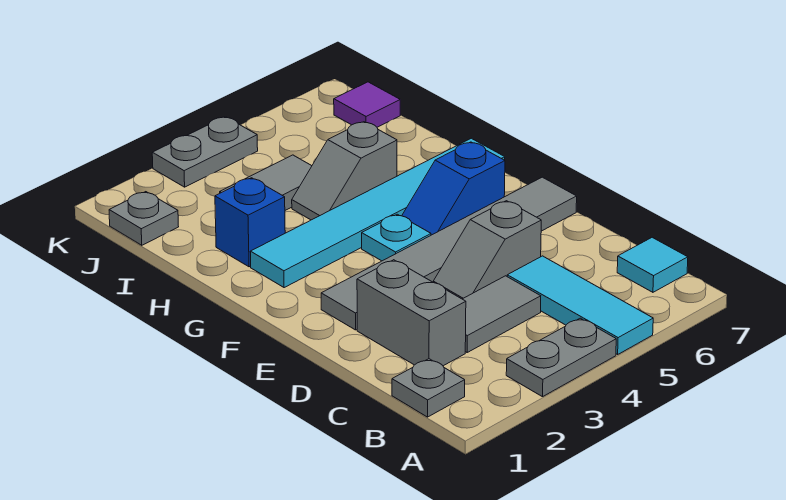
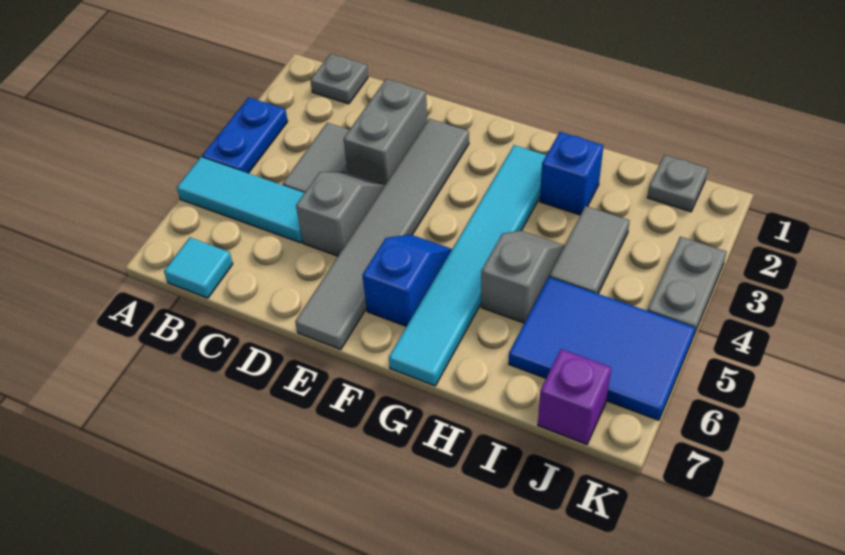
grey plate A3:A4 level 1 -> blue plate A3:A4 level 1
grey brick C2:D2 level 1 -> grey brick D2:D3 level 1
cyan plate F4 level 1 -> none
none -> blue tile I5:K6 level 1
purple tile J7 level 1 -> purple brick J7 level 1

